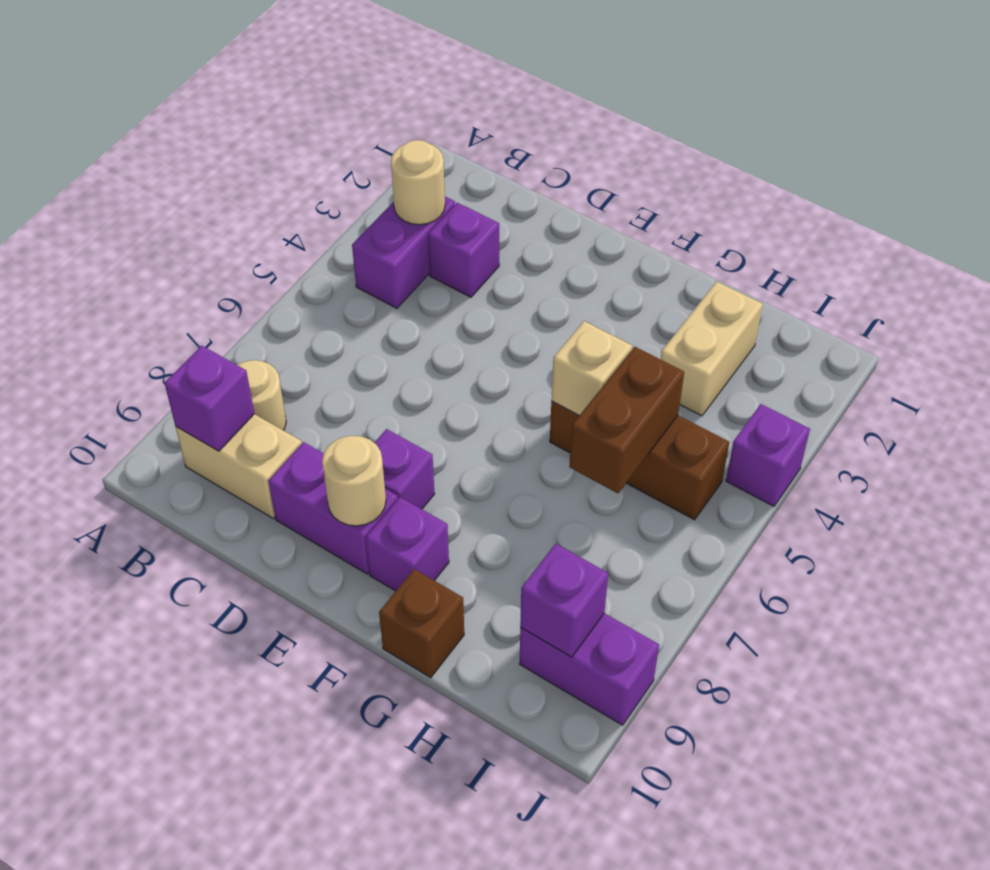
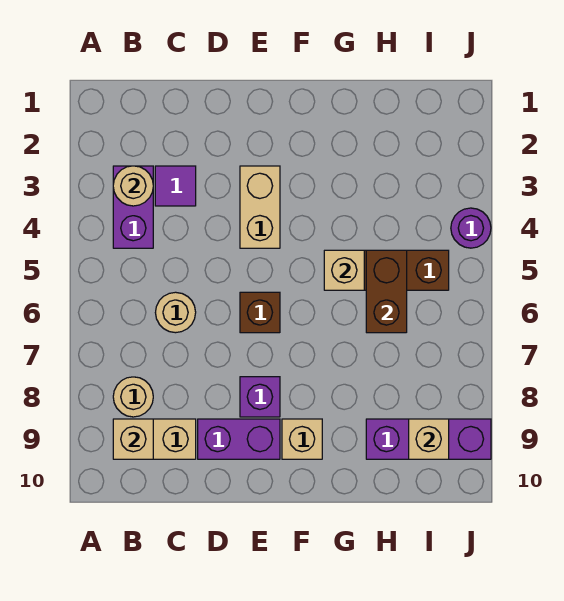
purple brick B9 level 2 -> tan brick B9 level 2
purple brick C3 level 1 -> purple tile C3 level 1
tan round brick E9 level 2 -> tan round brick C6 level 1
purple brick F9 level 1 -> tan brick F9 level 1
brown brick G10 level 1 -> brown brick E6 level 1
tan brick H2:H3 level 1 -> tan brick E3:E4 level 1
purple brick I9:J9 level 1 -> purple brick H9:J9 level 1
purple brick I9 level 2 -> tan brick I9 level 2
purple brick J4 level 1 -> purple round brick J4 level 1

